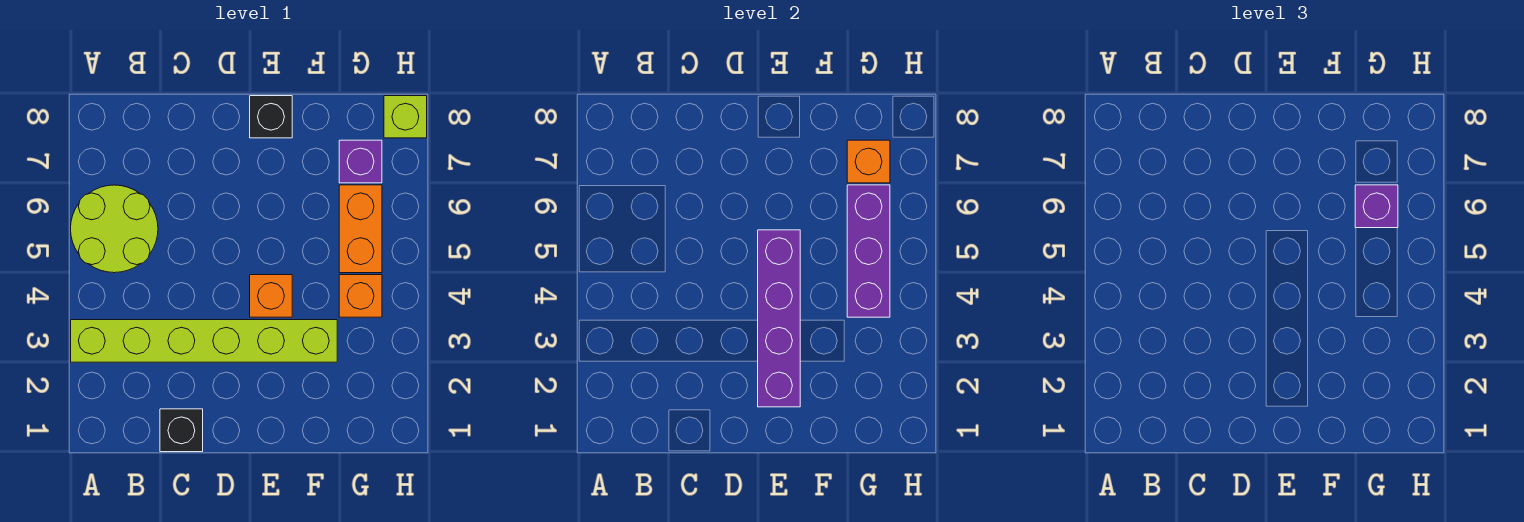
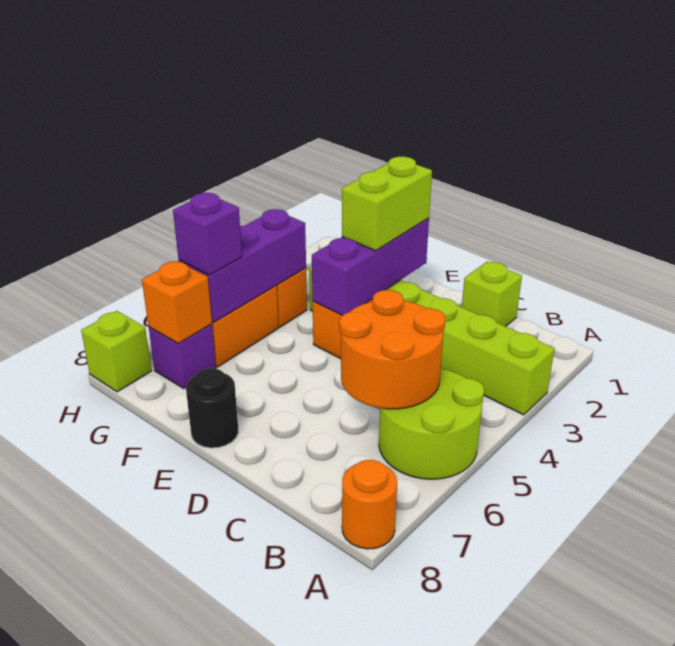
none -> orange round brick A8 level 1
none -> orange round brick B5:C6 level 2
black brick C1 level 1 -> lime brick C1 level 1
purple brick E2:E5 level 2 -> purple brick E2:E4 level 2
none -> lime brick E2:E3 level 3
black brick E8 level 1 -> black round brick E8 level 1

